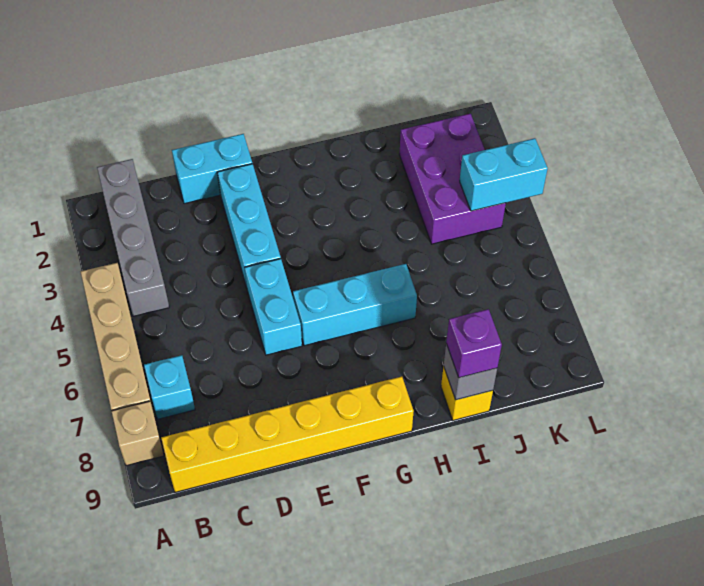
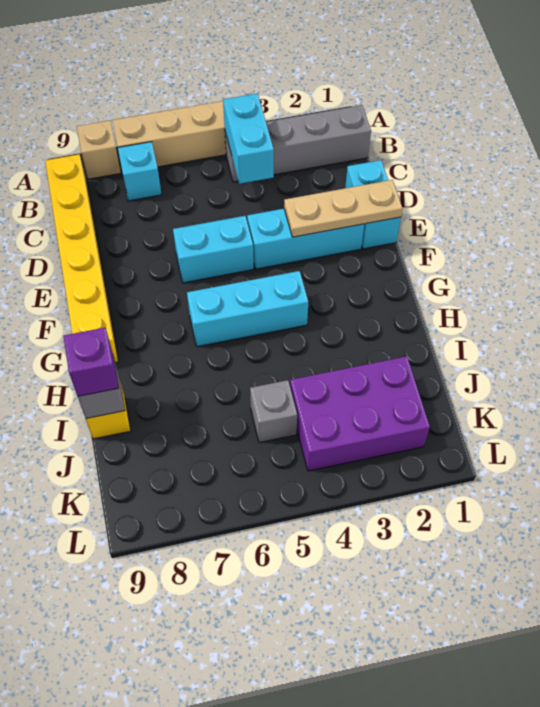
none -> tan plate E1:E3 level 2
cyan brick F6:H6 level 1 -> cyan brick G4:G6 level 1
none -> grey brick J5 level 1
cyan brick K4:L4 level 2 -> cyan brick B4:C4 level 2

